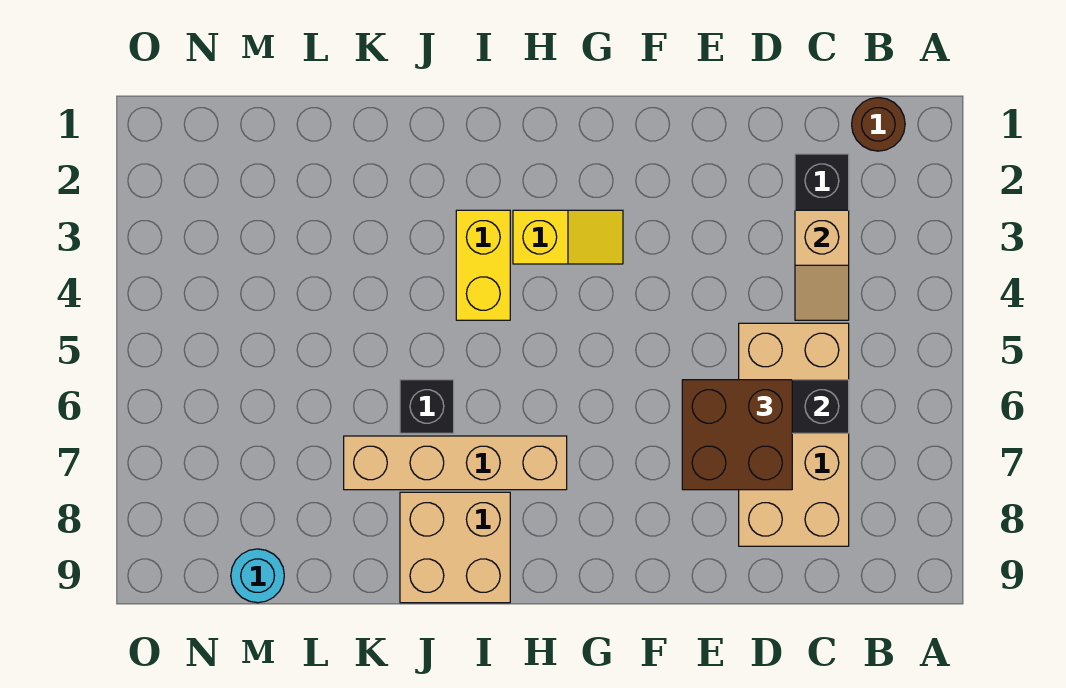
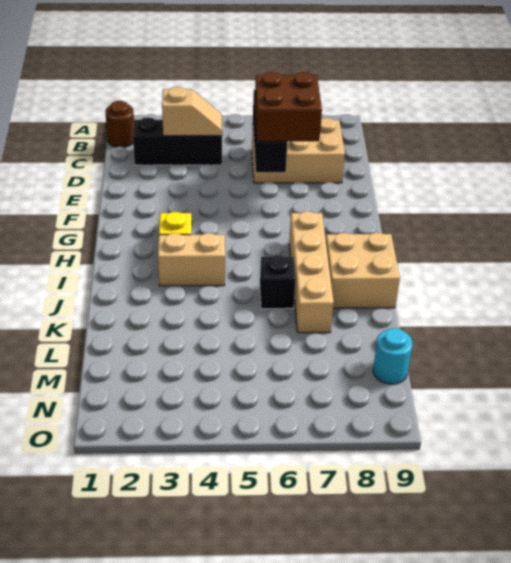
tan brick C5:D8 level 1 -> tan brick C6:D8 level 1
yellow brick I3:I4 level 1 -> tan brick I3:I4 level 1

